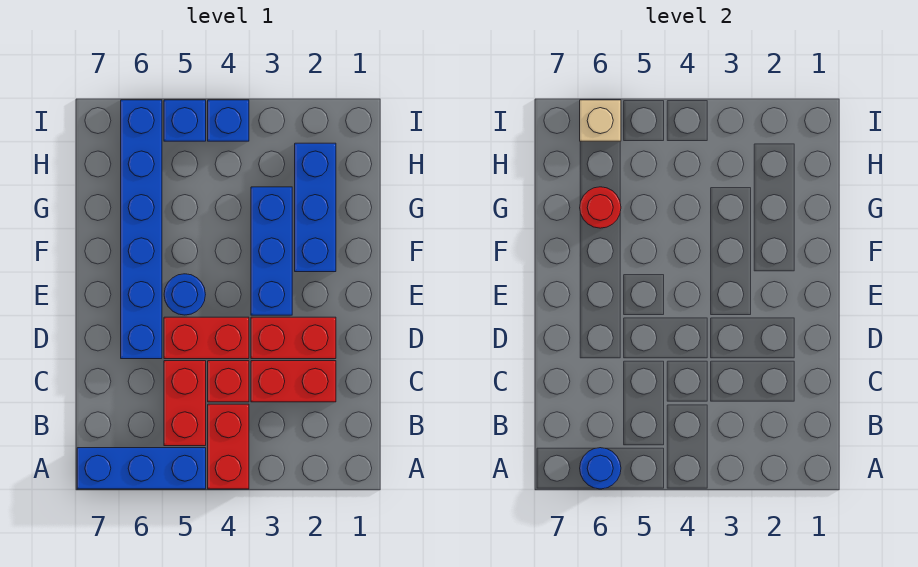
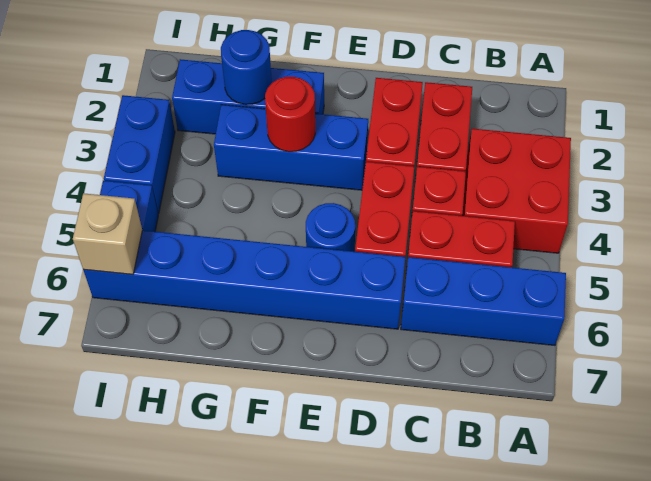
red brick A4:B4 level 1 -> red brick A3:B4 level 1
blue brick A5:A7 level 1 -> blue brick A6:C6 level 1
blue round brick A6 level 2 -> blue round brick G2 level 2
red round brick G6 level 2 -> red round brick F3 level 2
blue brick I4 level 1 -> blue brick I3:I4 level 1

